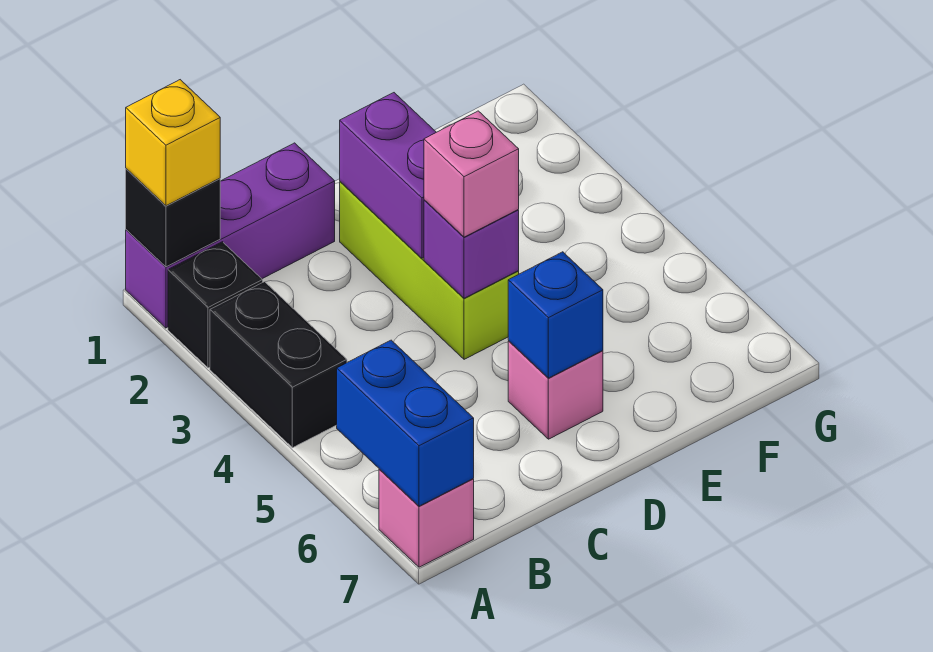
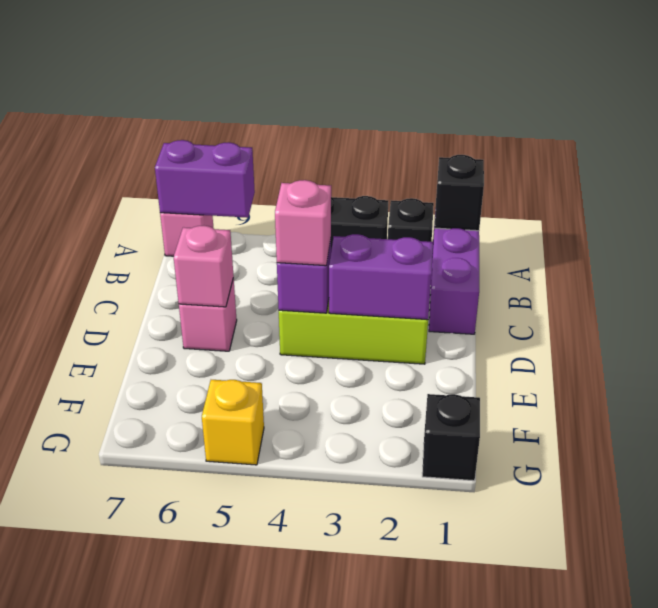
yellow brick A1 level 3 -> yellow brick G5 level 1
blue brick A6:A7 level 2 -> purple brick A6:A7 level 2
blue brick D6 level 2 -> pink brick D6 level 2
none -> black brick G1 level 1

